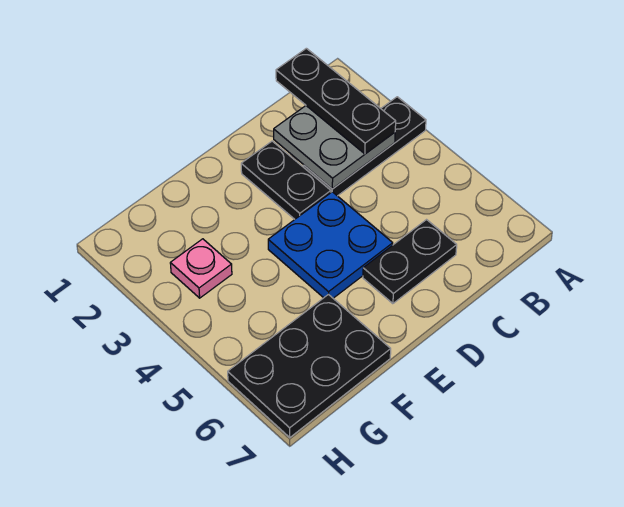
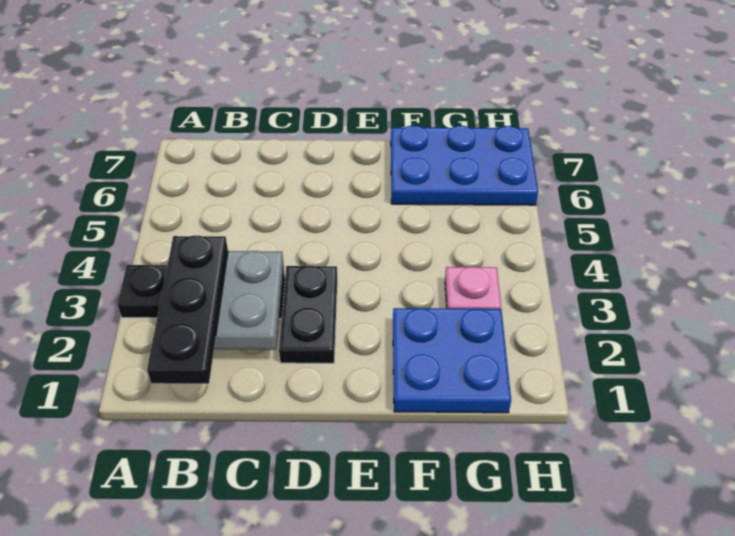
black plate C6:D6 level 1 -> none
blue plate D4:E5 level 1 -> blue plate F1:G2 level 1
black plate F6:H7 level 1 -> blue plate F6:H7 level 1

